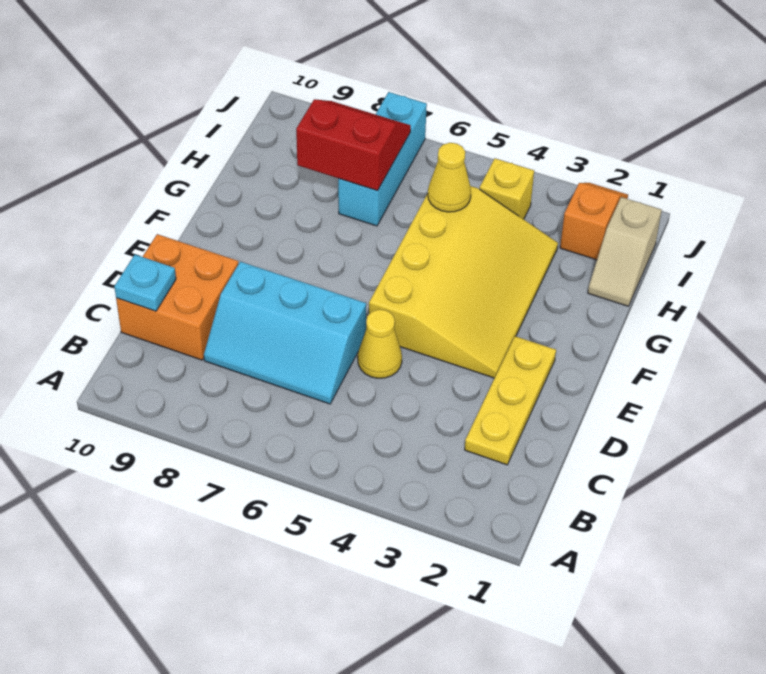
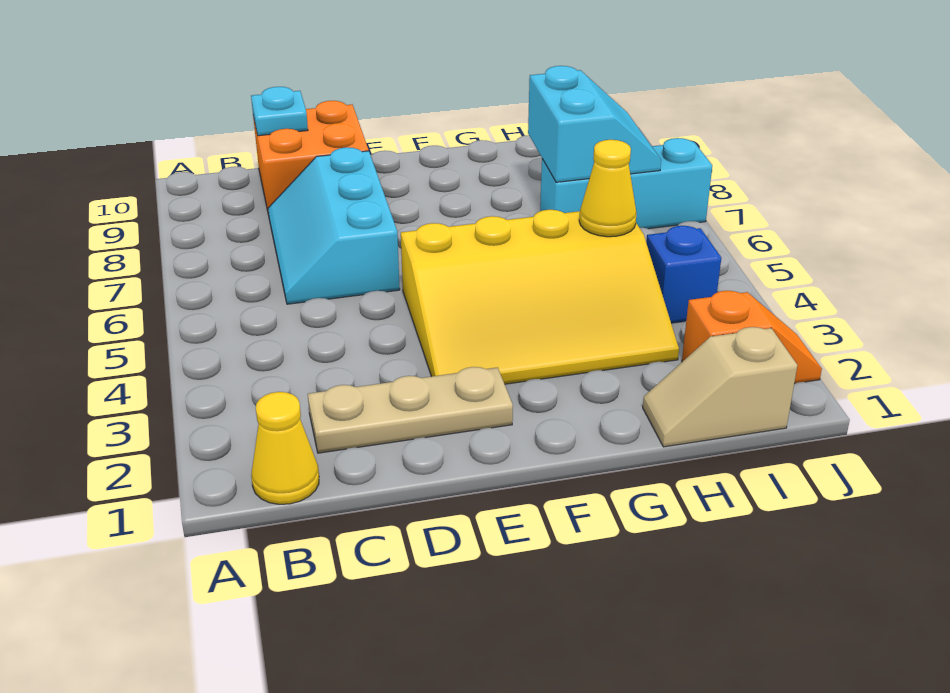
yellow plate C2:E2 level 1 -> tan plate C2:E2 level 1
yellow cone D5 level 1 -> yellow cone B1 level 1
red slope H7:I8 level 2 top H -> cyan slope H7:I8 level 2 top H
yellow brick I4 level 1 -> blue brick I4 level 1

